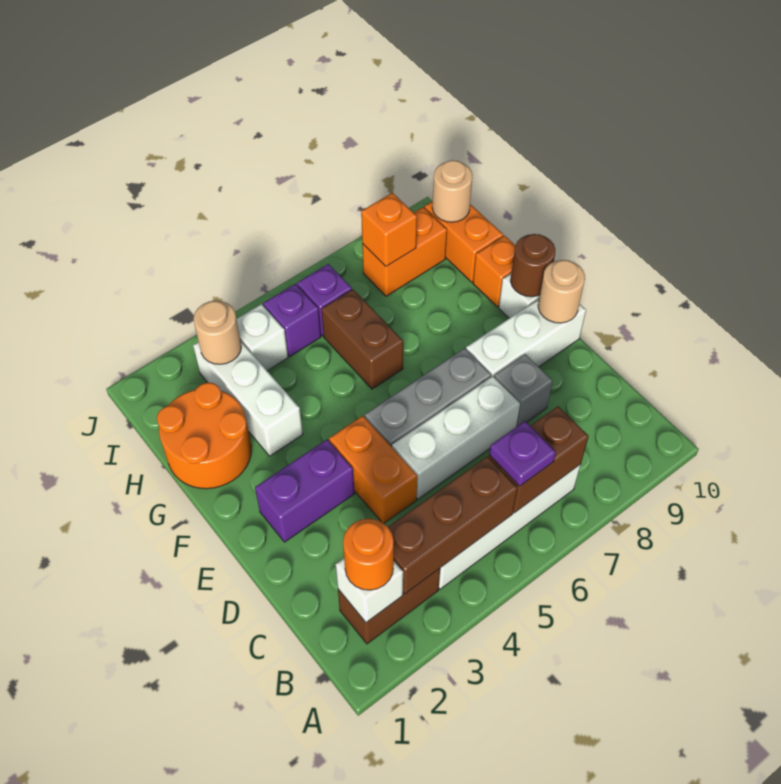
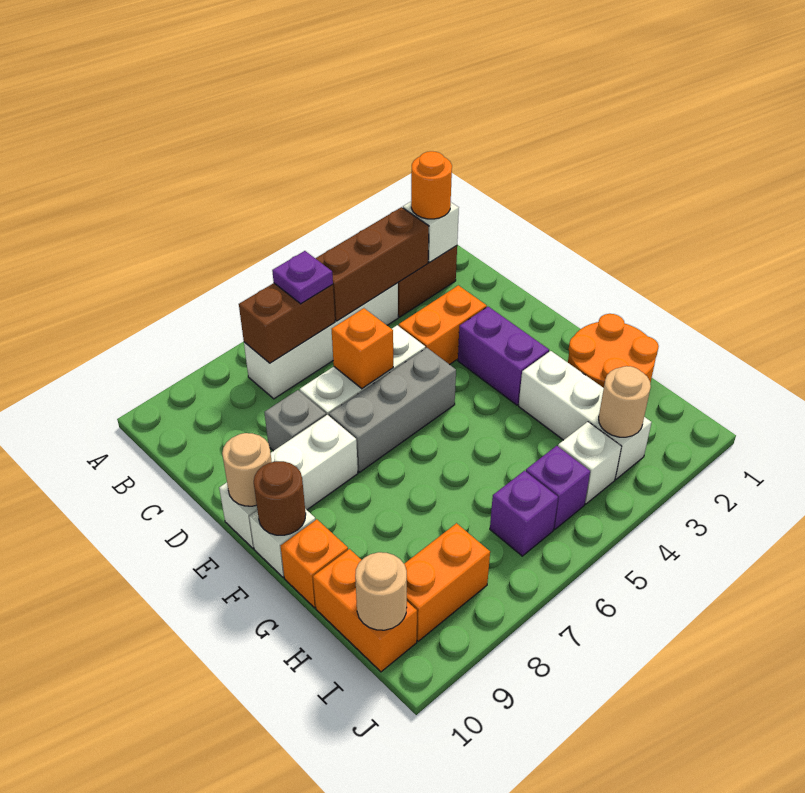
orange brick D4:E4 level 1 -> orange brick D3:D4 level 1
purple brick E2:E3 level 1 -> purple brick E3:F3 level 1
brown brick G6:H6 level 1 -> none
orange brick I8 level 2 -> orange brick D6 level 2

